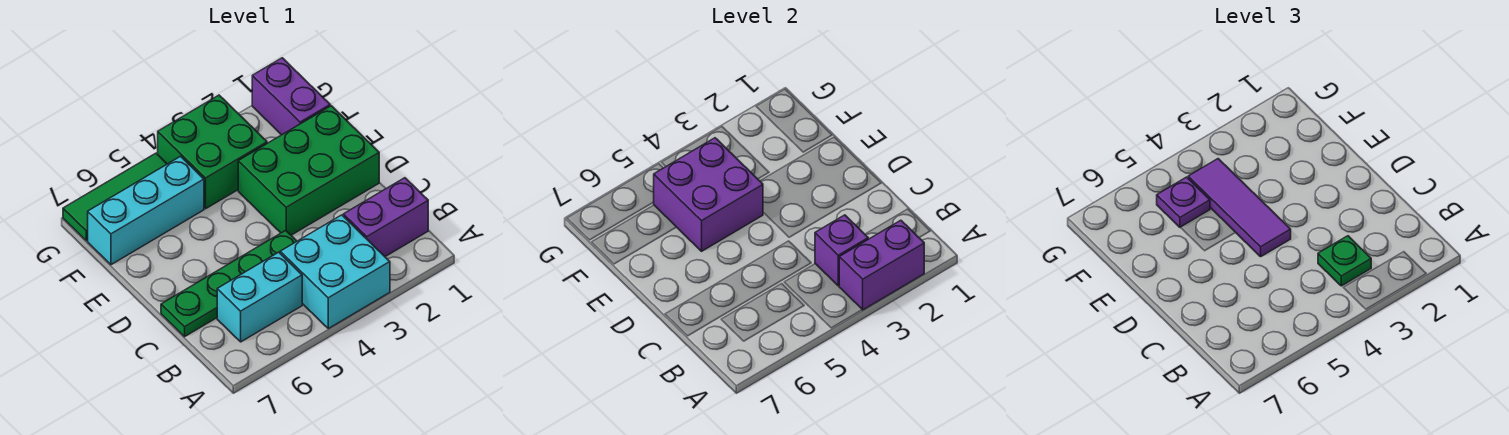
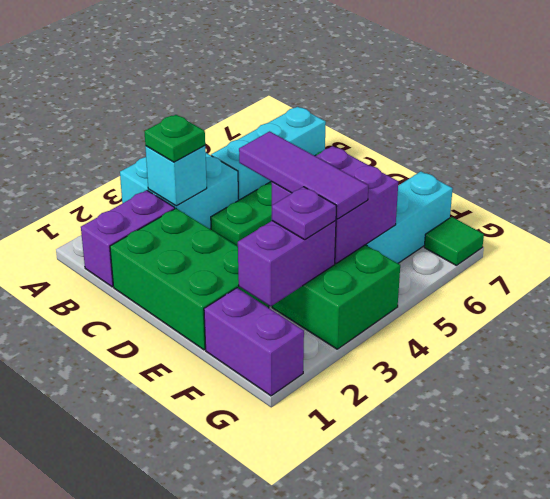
purple brick A2:A3 level 2 -> purple brick F2:F3 level 2
purple brick B3 level 2 -> cyan brick B3 level 2
cyan brick B5:B6 level 1 -> cyan brick B5:B7 level 1
green brick D1:E3 level 1 -> green brick C1:E2 level 1
purple plate F5 level 3 -> purple plate F3 level 3
green tile G5:G7 level 1 -> green tile G7 level 1

